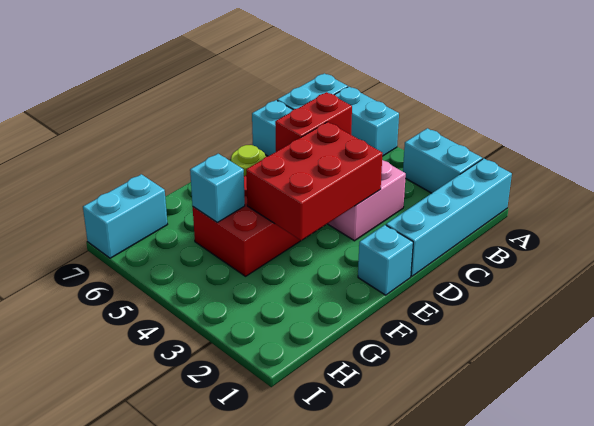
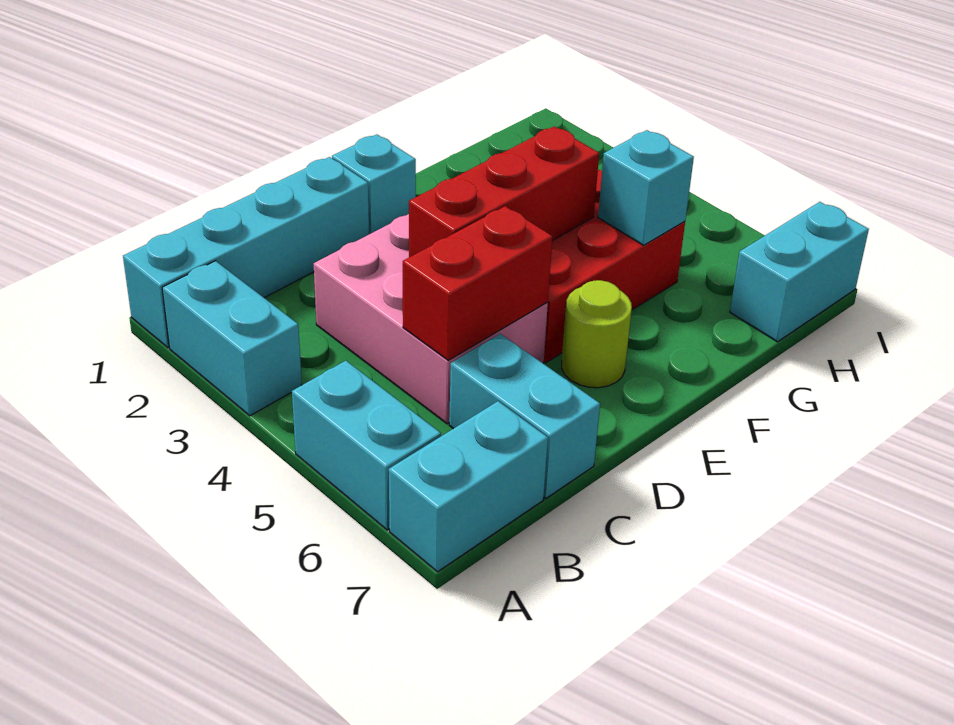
red brick D3:F4 level 2 -> red brick D4:F4 level 2

